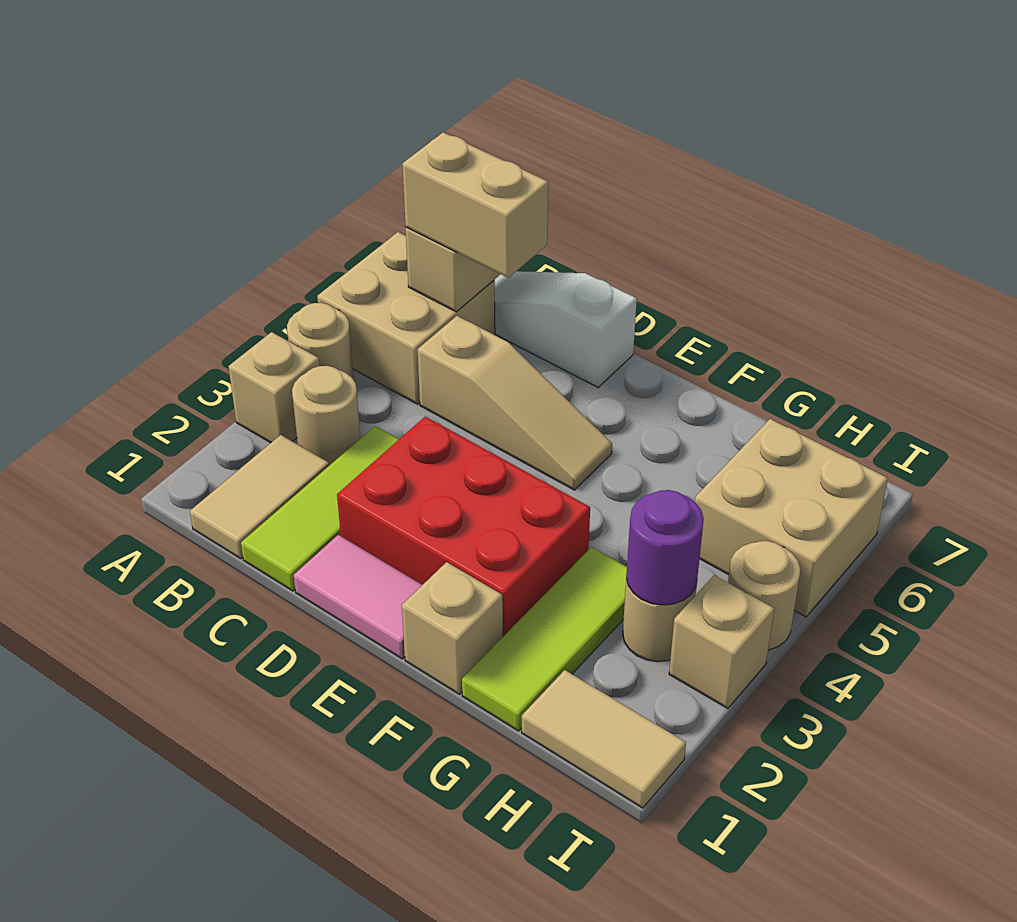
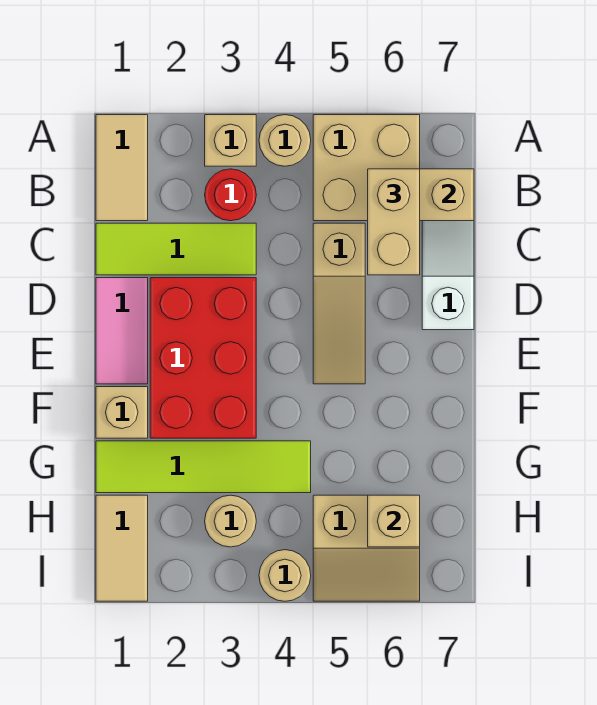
tan tile B1:B2 level 1 -> tan tile A1:B1 level 1
tan round brick B3 level 1 -> red round brick B3 level 1
lime tile G1:G3 level 1 -> lime tile G1:G4 level 1
purple round brick H3 level 2 -> none
tan brick H5:I6 level 1 -> tan slope H5:I6 level 1 top H
tan brick I3 level 1 -> tan brick H6 level 2

